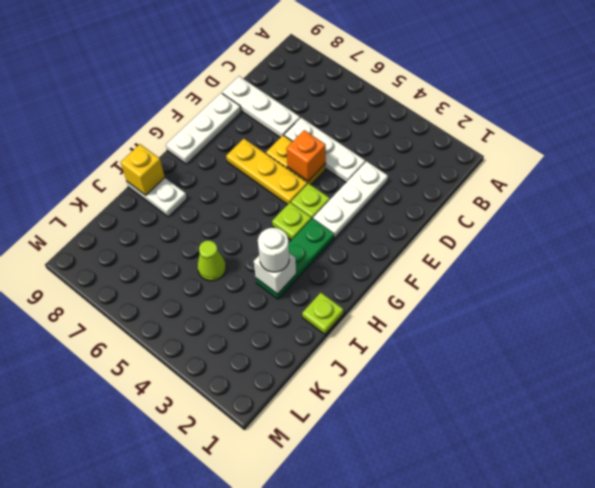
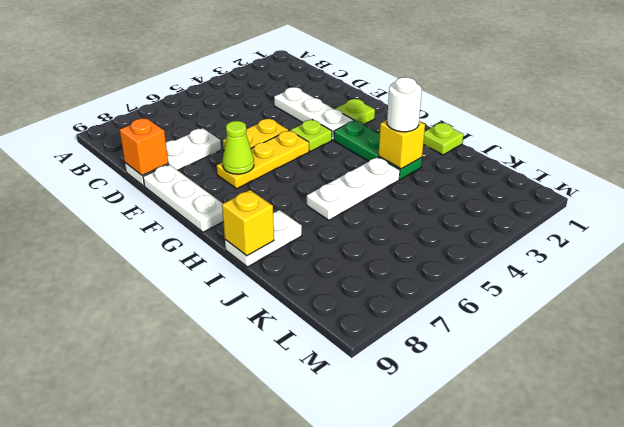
white plate D4:D6 level 1 -> white plate I4:I6 level 1
orange brick E5 level 2 -> orange brick D9 level 2
lime plate G4 level 1 -> lime plate F2 level 1
white brick I3 level 2 -> yellow brick I3 level 2
lime cone J5 level 1 -> lime cone F7 level 2

